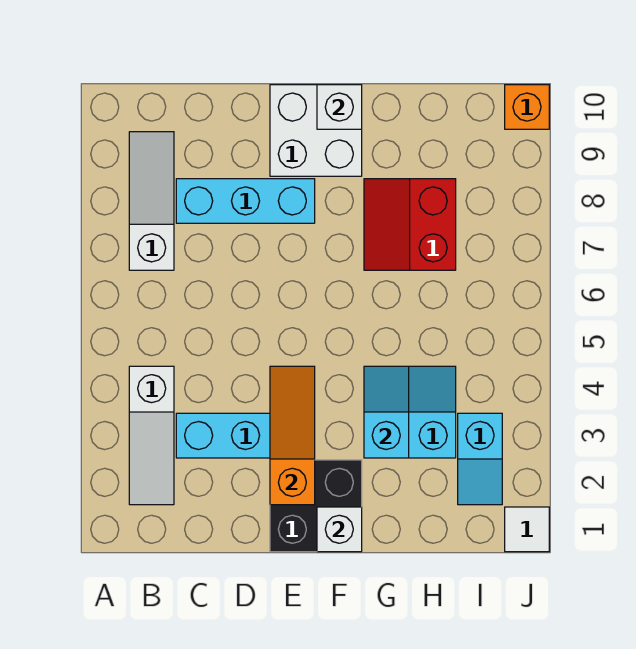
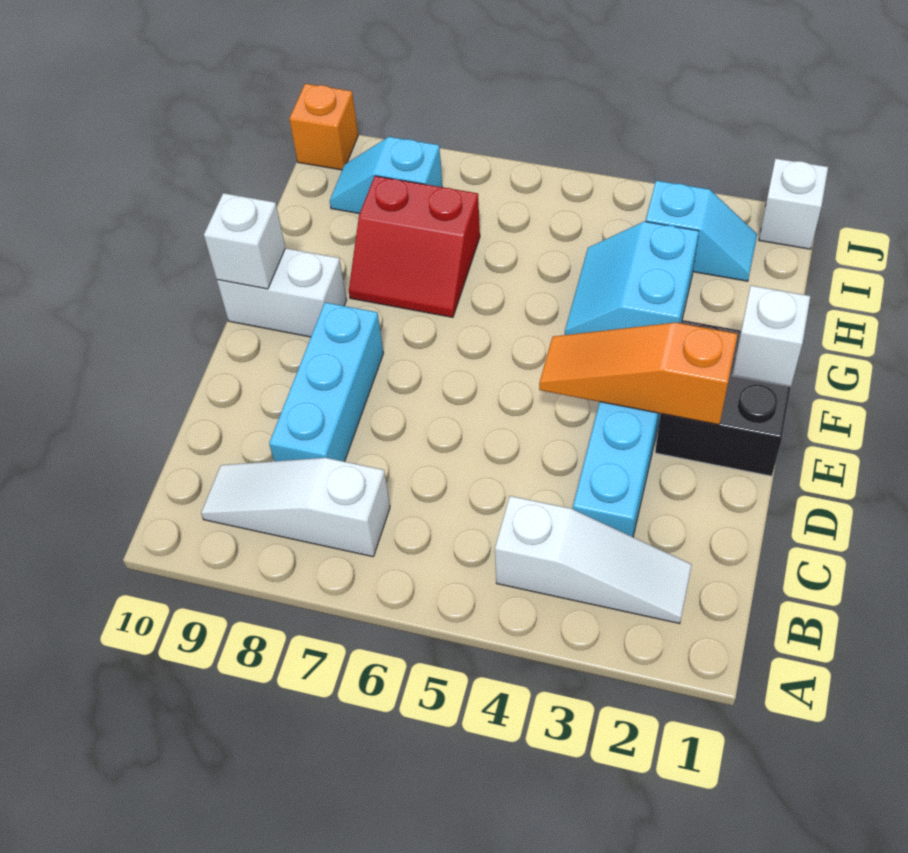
white brick E9:F10 level 1 -> white brick F9:F10 level 1
cyan slope G3:G4 level 2 top 3 -> cyan slope I8:I9 level 1 top 8
white tile J1 level 1 -> white brick J1 level 1

